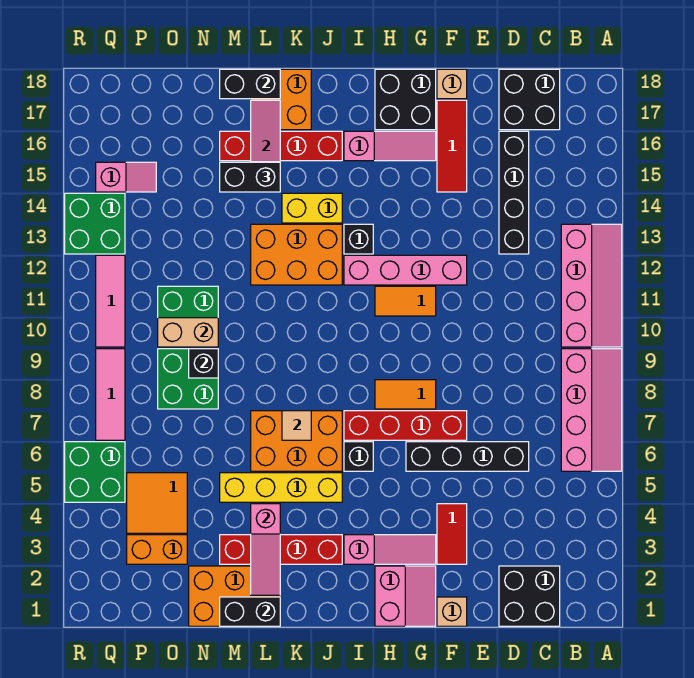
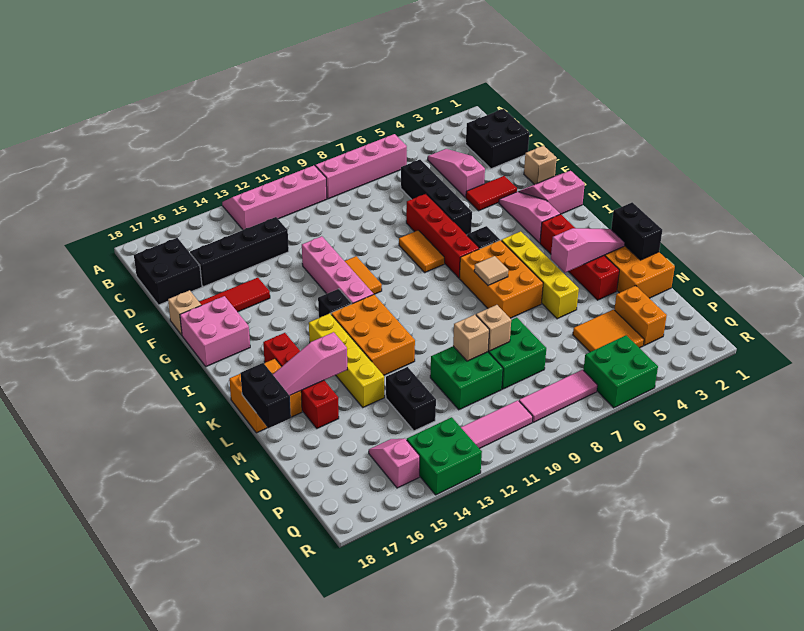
pink slope G16:I16 level 1 top I -> pink slope C4:E4 level 1 top E
black brick G17:H18 level 1 -> pink brick G17:H18 level 1
yellow brick J14:K14 level 1 -> yellow brick J14:M14 level 1
black brick L15:M15 level 3 -> black brick N13:O13 level 1
black brick N9 level 2 -> tan brick N9 level 2
tan brick N10:O10 level 2 -> tan brick N10 level 2

